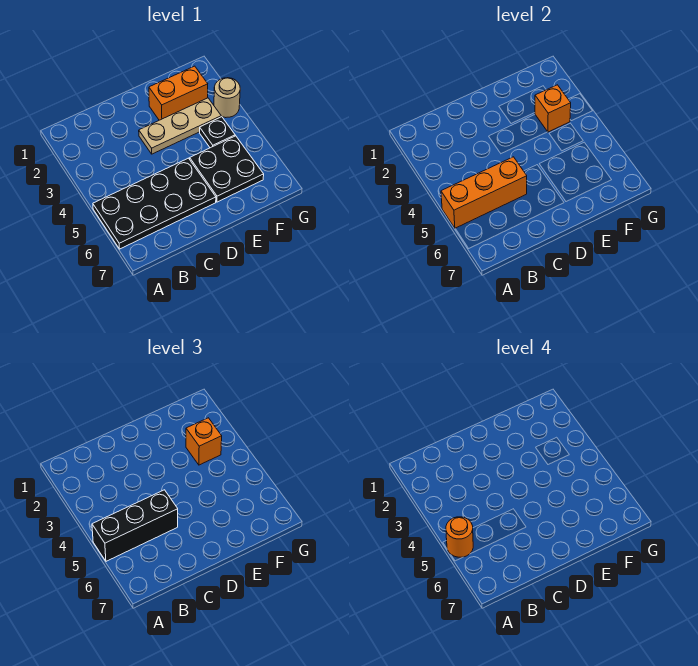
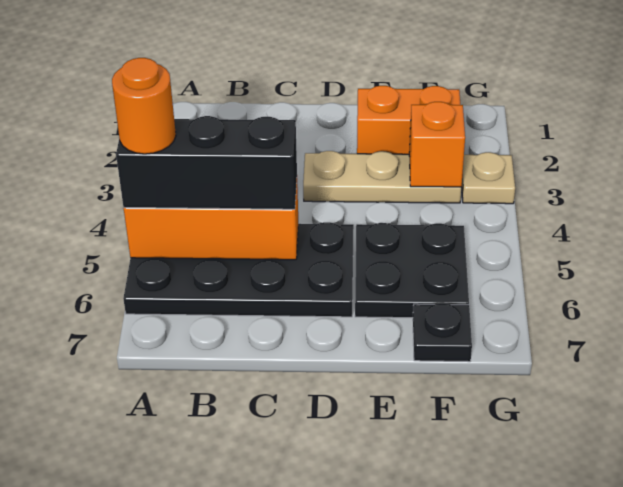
orange brick F3 level 3 -> none
black plate F4 level 1 -> black plate F7 level 1
tan round brick G3 level 1 -> tan plate G3 level 1

